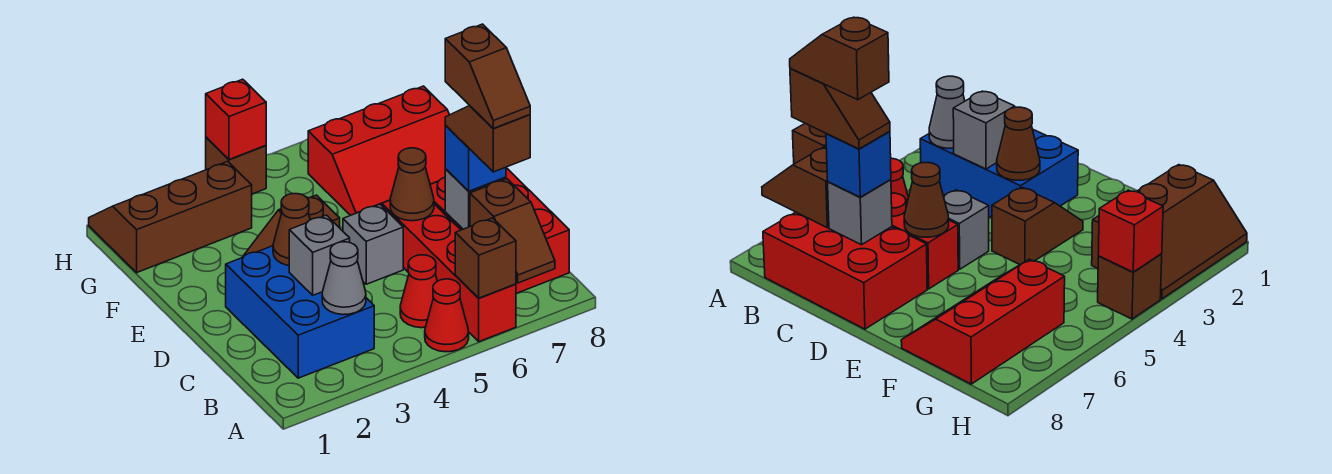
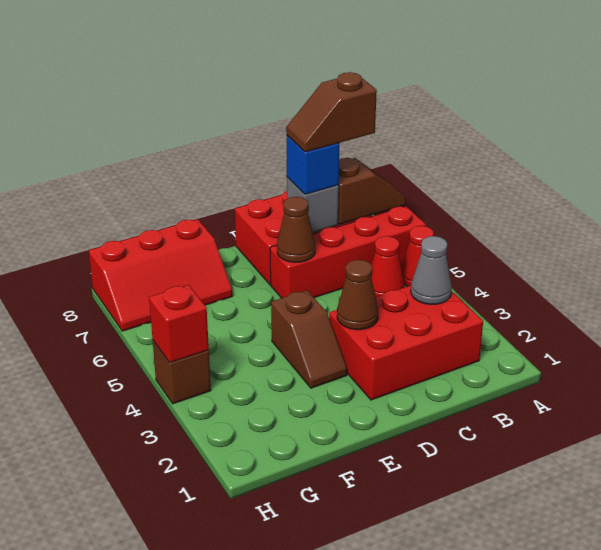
brown brick A6 level 2 -> none
blue brick B2:D3 level 1 -> red brick B2:D3 level 1
brown slope B7:C7 level 5 top C -> none
grey brick C3 level 2 -> none
grey brick D5 level 1 -> none
red slope F6:G8 level 1 top G -> red slope F7:H8 level 1 top 8
brown slope G1:H3 level 1 top G -> none

